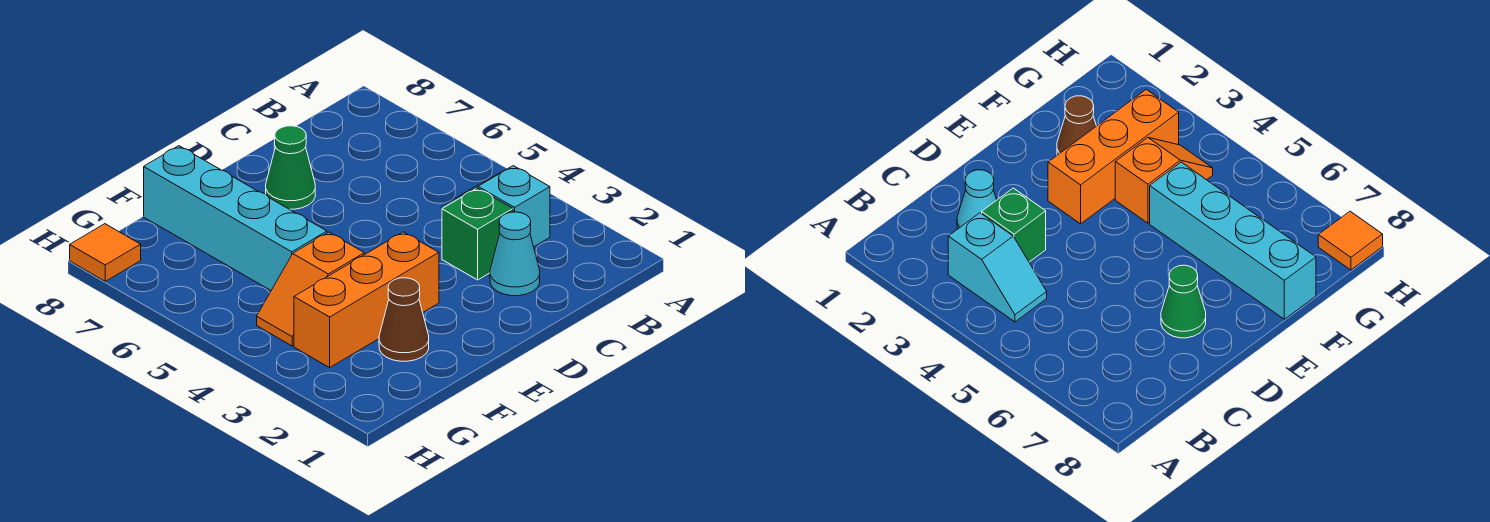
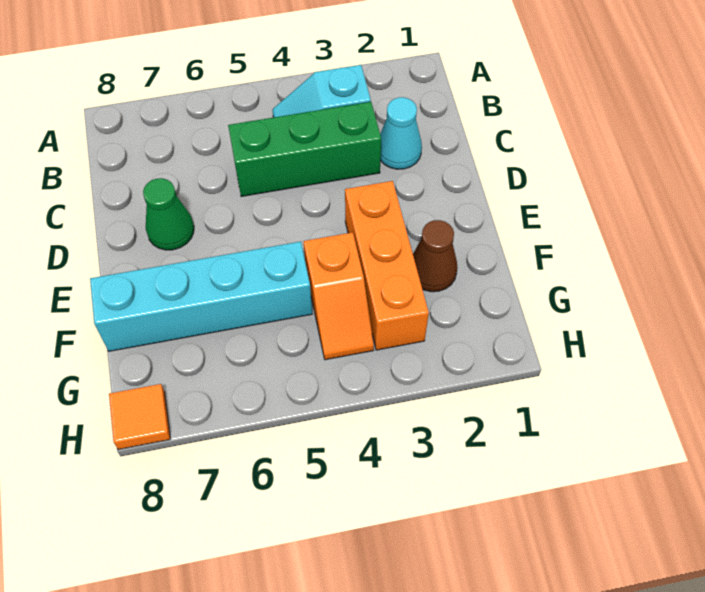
green brick C3 level 1 -> green brick C3:C5 level 1

